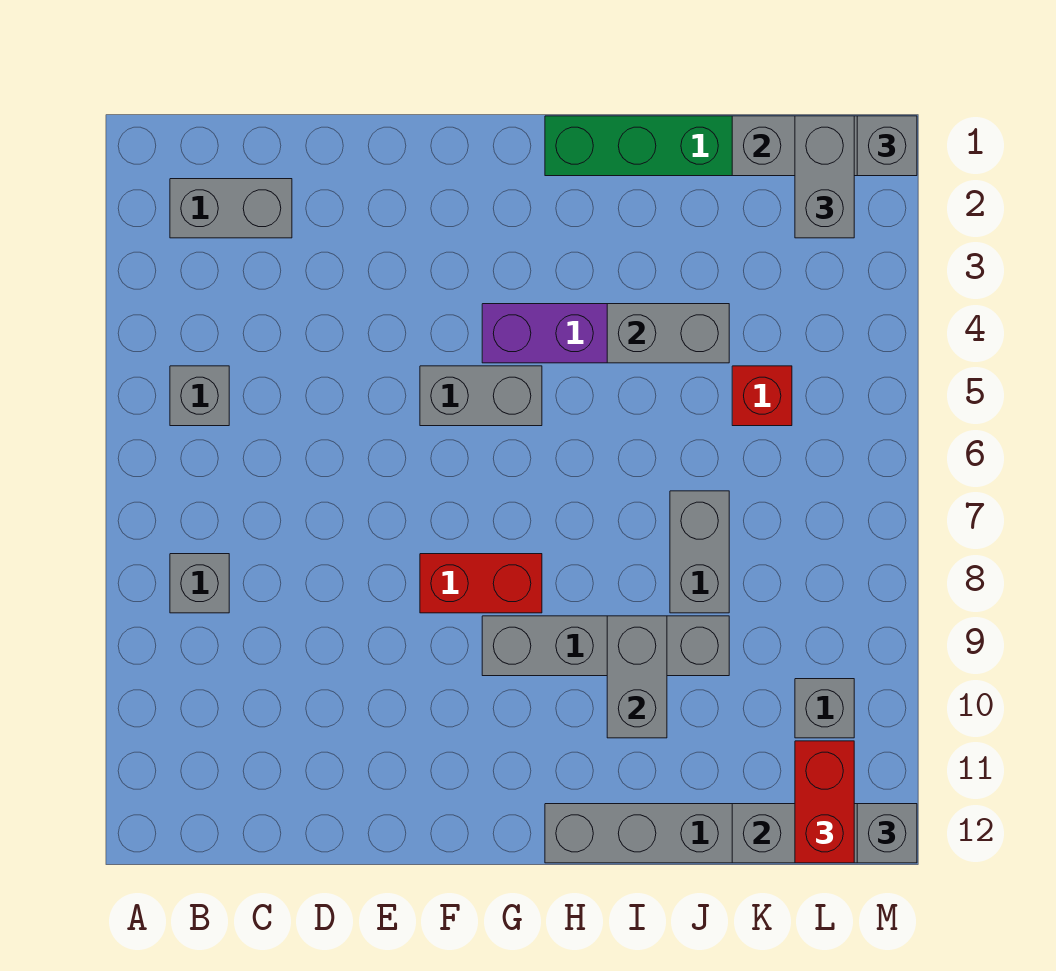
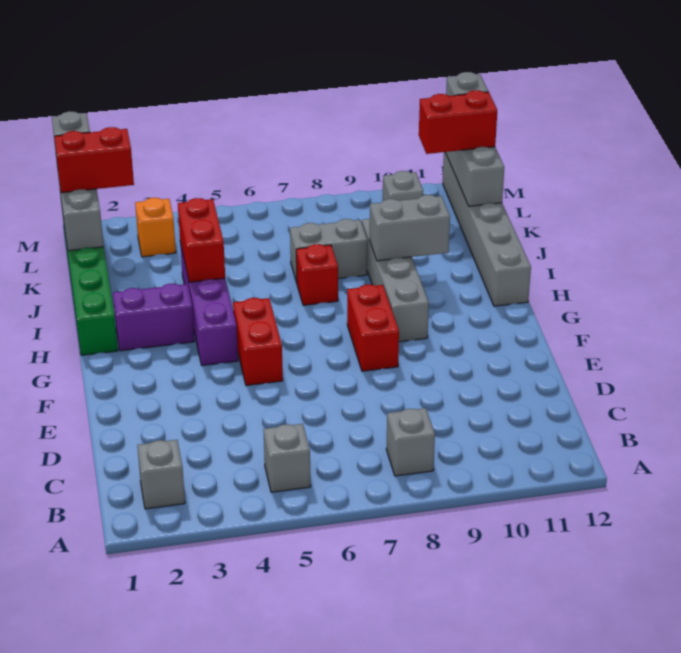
grey brick B2:C2 level 1 -> grey brick B2 level 1
grey brick F5:G5 level 1 -> red brick F5:G5 level 1
none -> purple brick H2:H3 level 1
grey brick I4:J4 level 2 -> red brick I4:J4 level 2
red brick K5 level 1 -> red brick I7 level 1
grey brick L1:L2 level 3 -> red brick L1:L2 level 3
none -> orange brick L3 level 1

